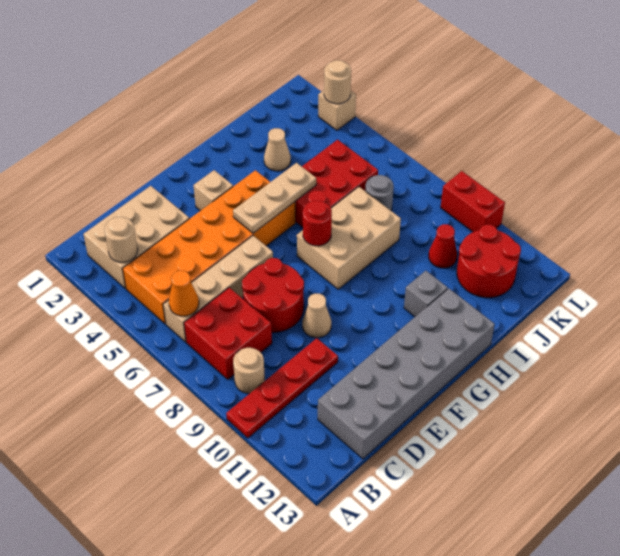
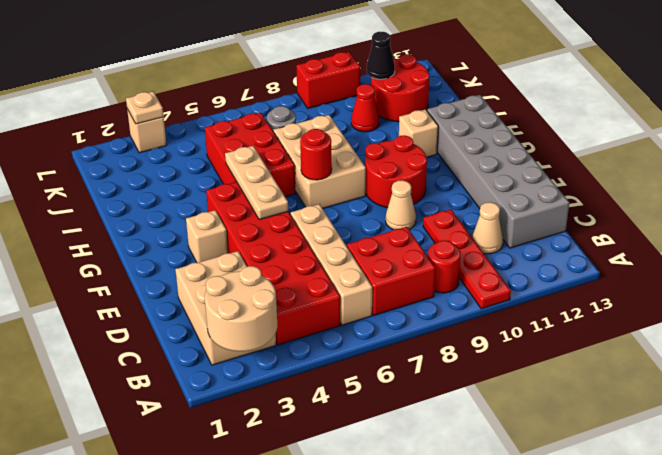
tan round brick B3 level 2 -> tan round brick A2:B3 level 2
orange brick B4:G5 level 1 -> red brick B4:G5 level 1
orange cone B6 level 2 -> none
tan round brick B9 level 1 -> red round brick B9 level 1
red round brick D7:E8 level 1 -> red round brick F9:G10 level 1
grey brick H11 level 1 -> tan brick H11 level 1
tan cone I3 level 1 -> tan cone C11 level 1
none -> black cone K11 level 2
tan round brick L3 level 2 -> tan plate L3 level 2

